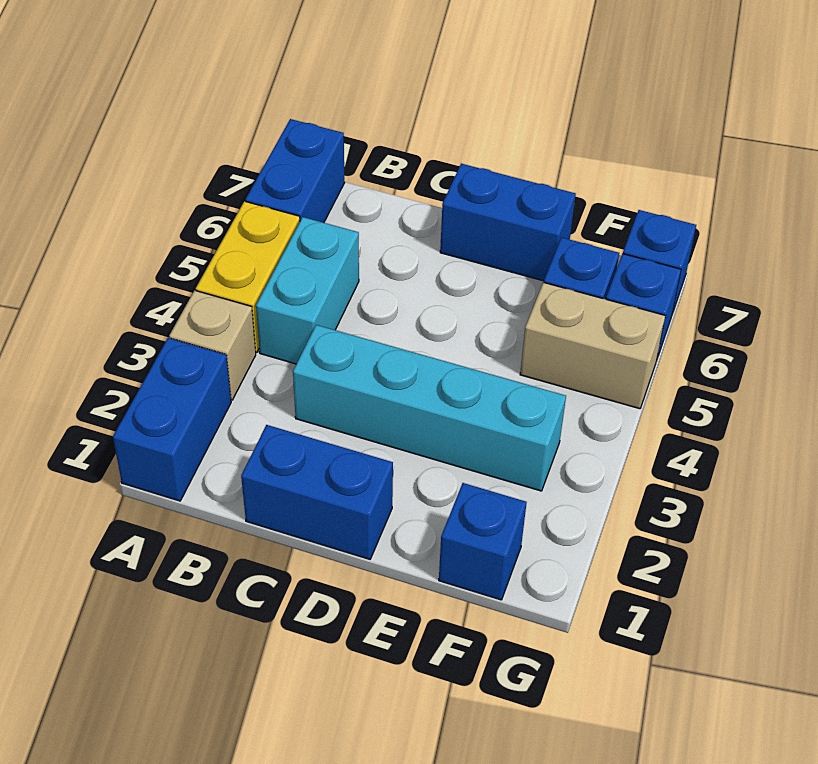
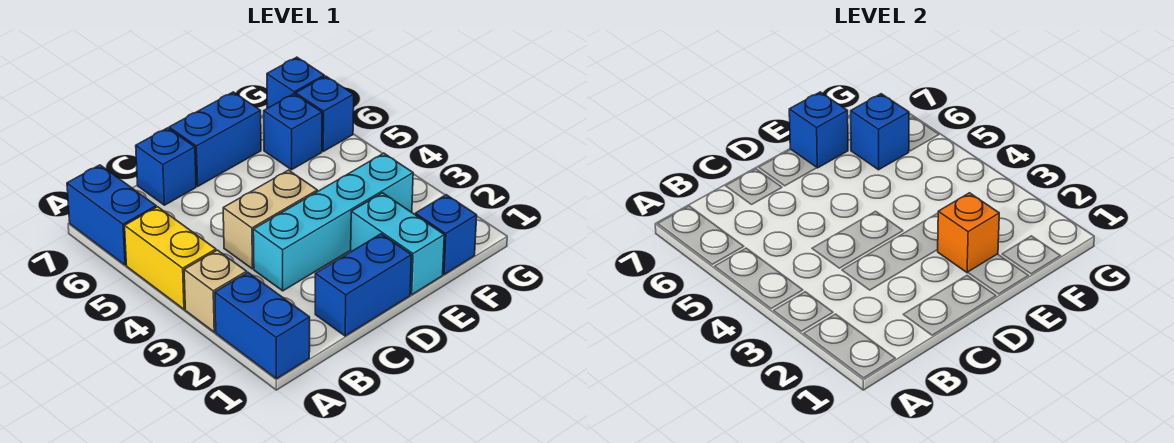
cyan brick B4:B5 level 1 -> cyan brick E1:E2 level 1
none -> blue brick C7 level 1
none -> orange brick E2 level 2
none -> blue brick E7 level 2
tan brick F5:G5 level 1 -> tan brick C4:D4 level 1
none -> blue brick F6 level 2

